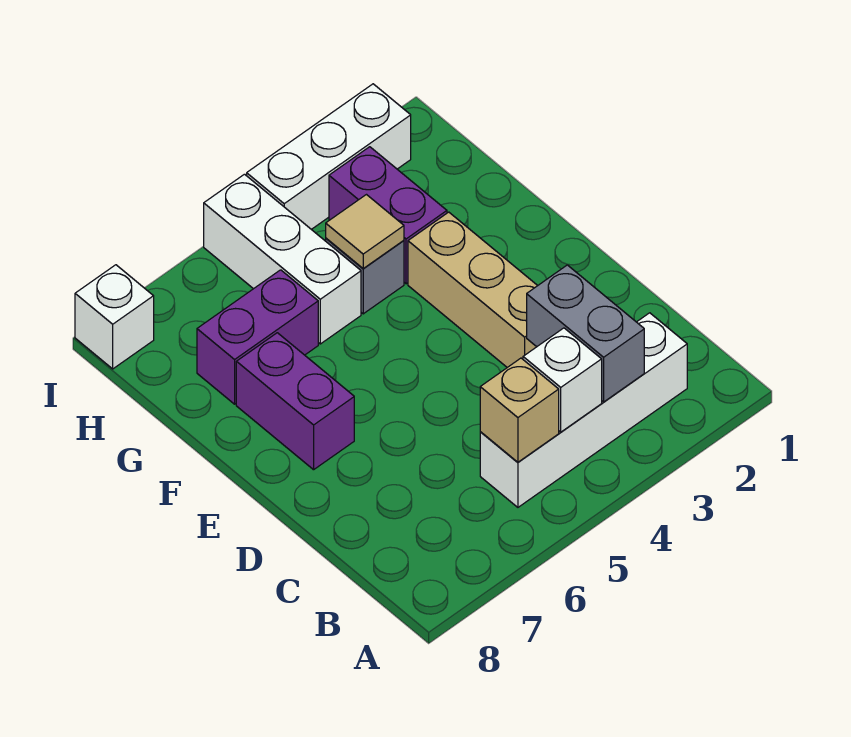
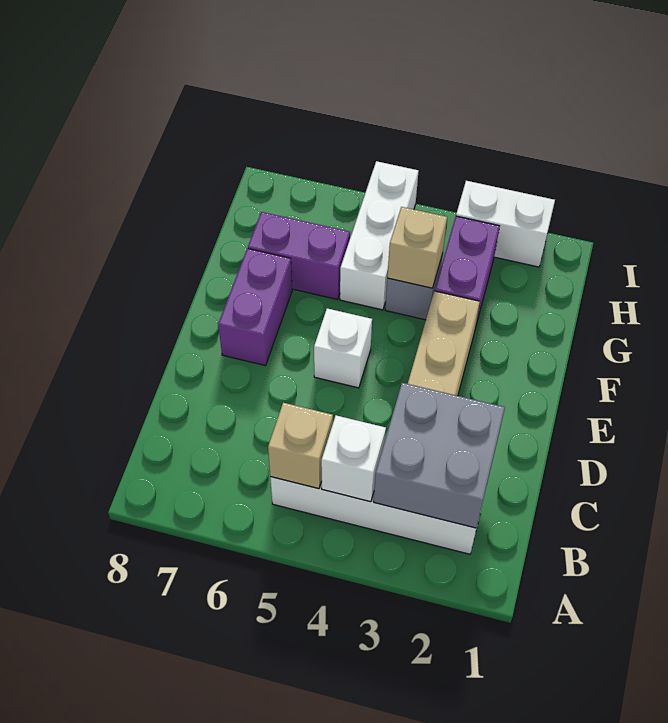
grey brick B3:C3 level 2 -> grey brick B2:C3 level 2
tan tile G4 level 2 -> tan brick G4 level 2
white brick I2:I4 level 1 -> white brick I2:I3 level 1
white brick I8 level 1 -> white brick E5 level 1

